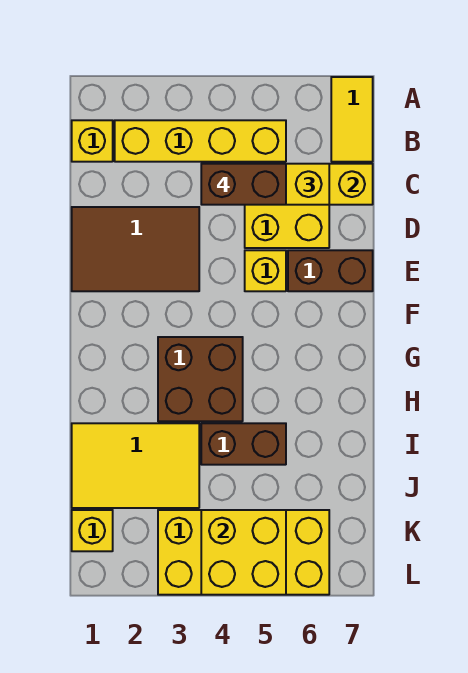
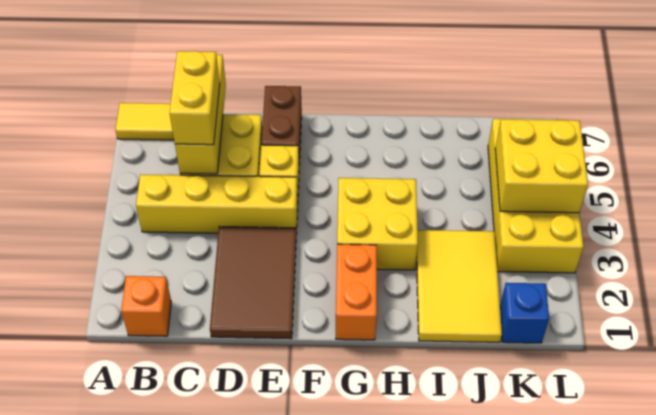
yellow brick B1 level 1 -> orange brick B1 level 1
yellow brick B2:B5 level 1 -> yellow brick B4:E4 level 1
brown brick C4:C5 level 4 -> none
none -> orange brick G1:G2 level 1
brown brick G3:H4 level 1 -> yellow brick G3:H4 level 1
brown brick I4:I5 level 1 -> none
yellow brick K1 level 1 -> blue brick K1 level 1

